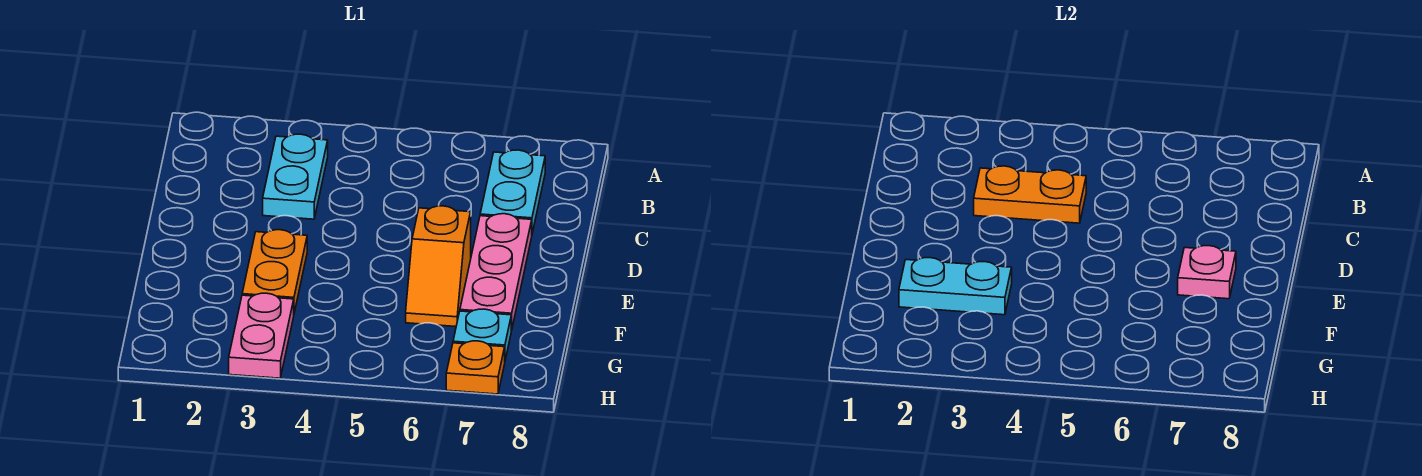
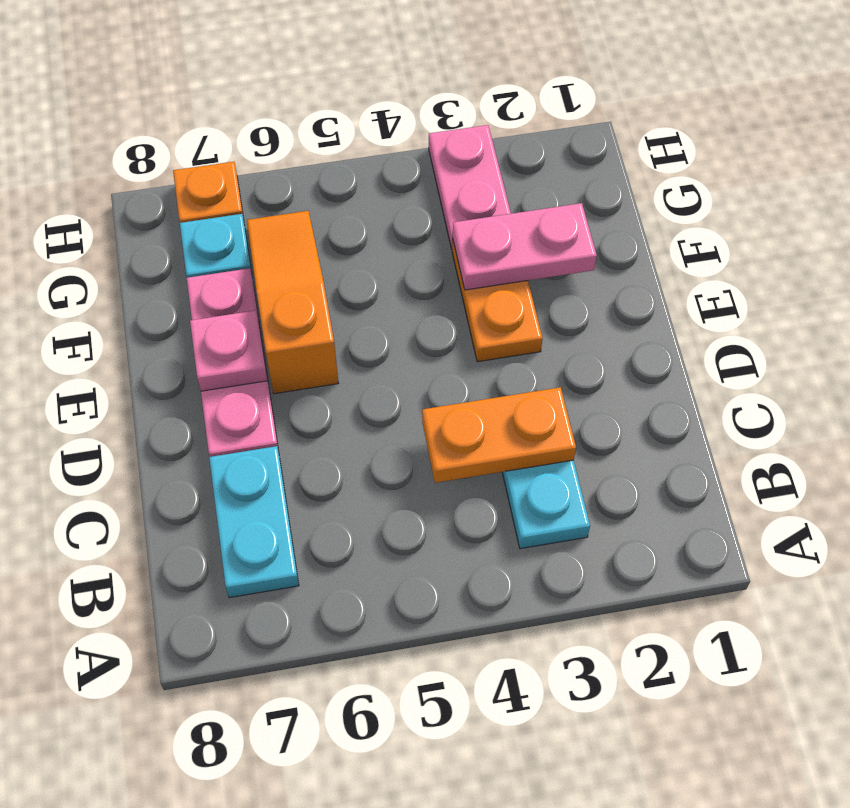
orange slope E6:F6 level 1 top E -> orange slope E6:G6 level 1 top E
cyan plate F2:F3 level 2 -> pink plate F2:F3 level 2

